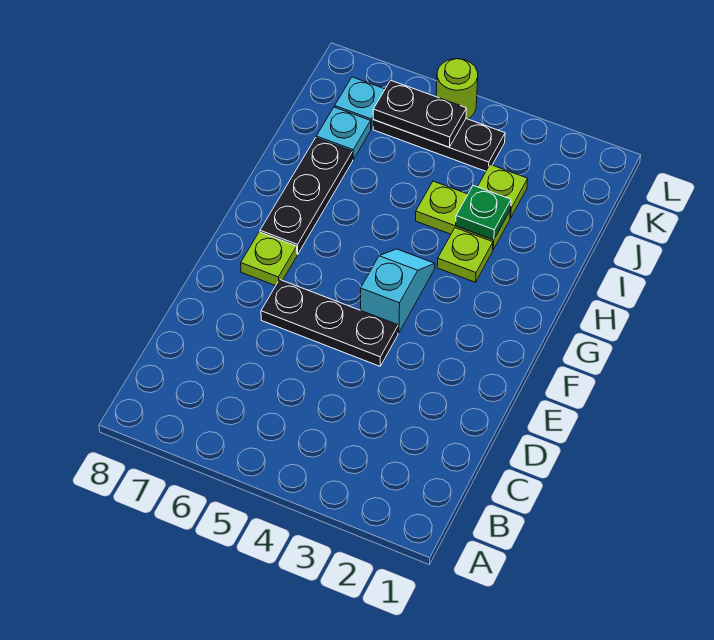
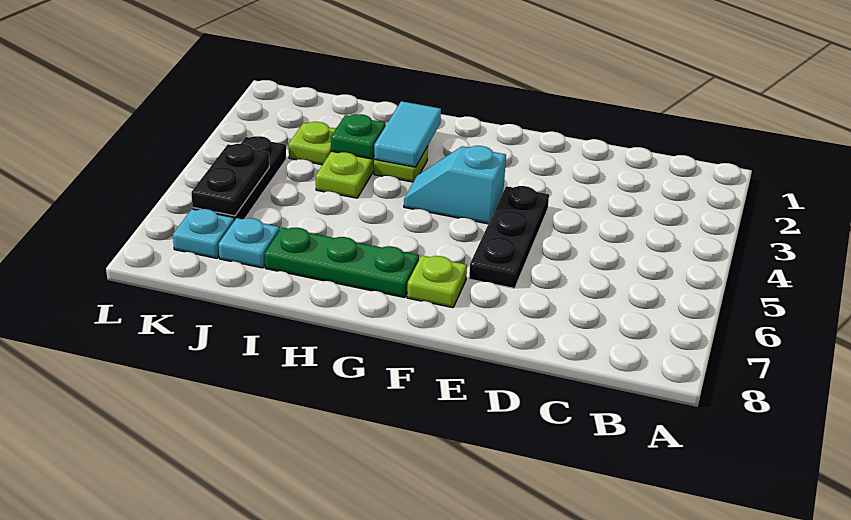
black plate G7:I7 level 1 -> green plate G7:I7 level 1
none -> cyan tile H2:H3 level 2
lime round brick L5 level 1 -> none

